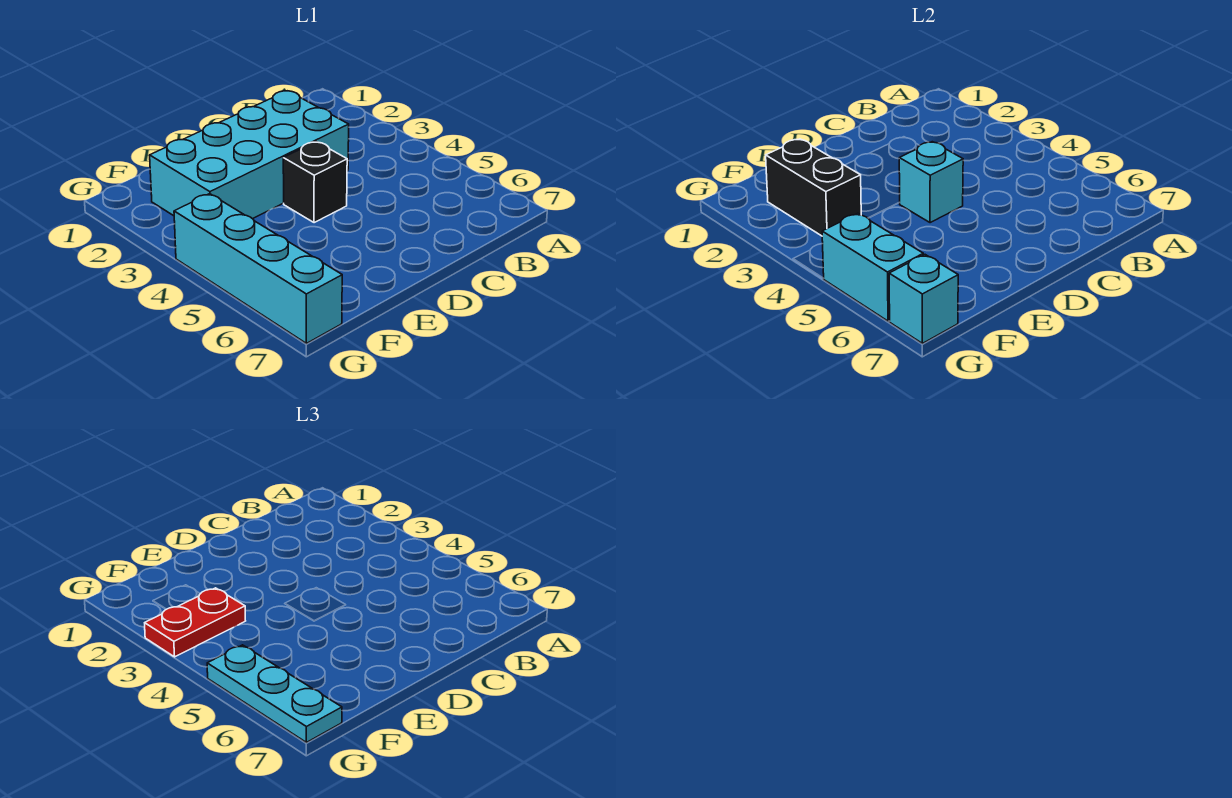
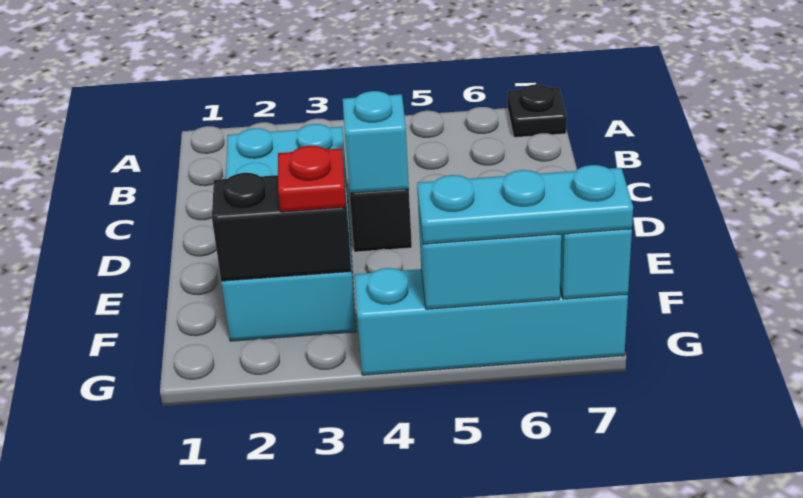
none -> black plate A7 level 1
red plate F3:G3 level 3 -> red plate F3 level 3

